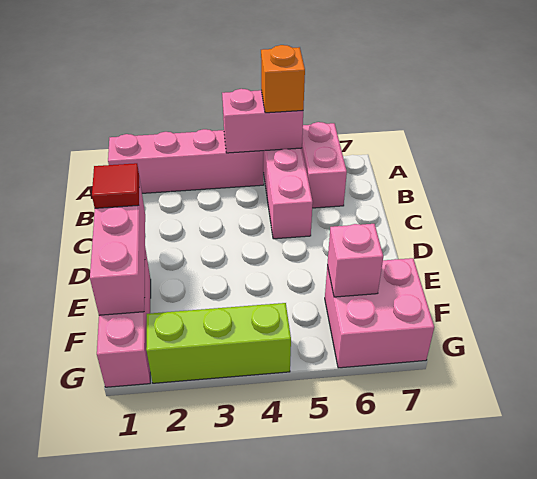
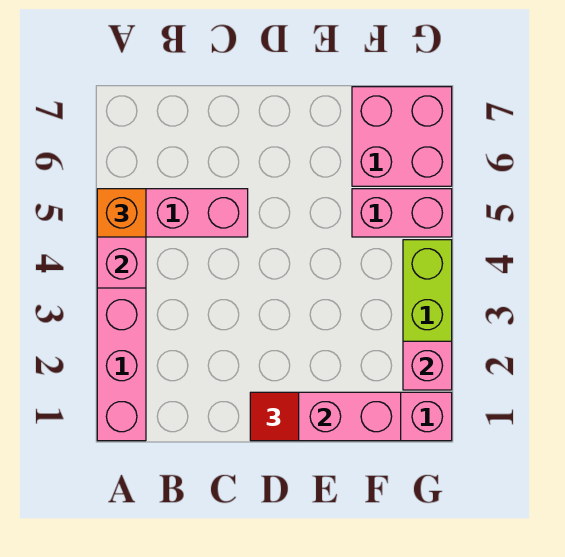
pink brick A6:B6 level 1 -> pink brick F5:G5 level 1
pink brick F6 level 2 -> pink brick G2 level 2

